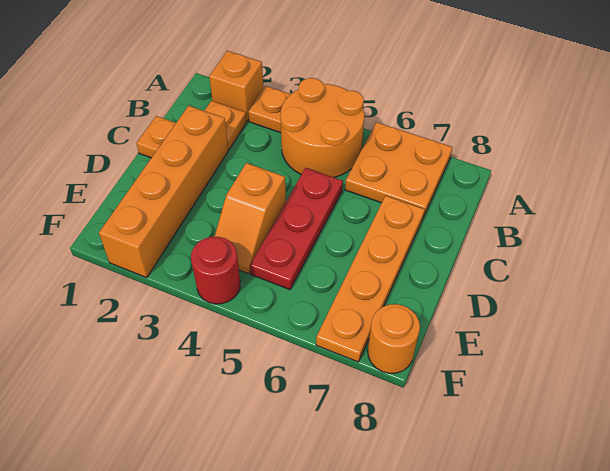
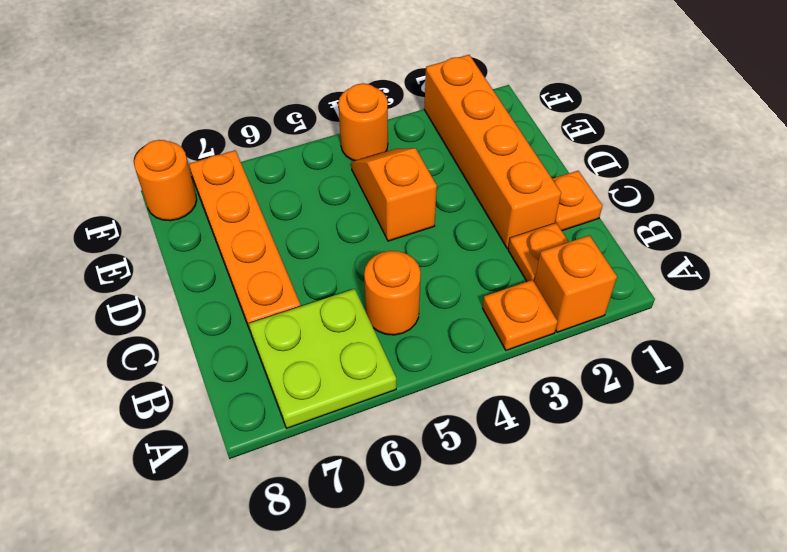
orange round brick A4:B5 level 1 -> orange round brick B5 level 1
orange plate A6:B7 level 1 -> lime plate A6:B7 level 1
red plate C5:E5 level 1 -> none
red round brick F4 level 1 -> orange round brick F4 level 1

